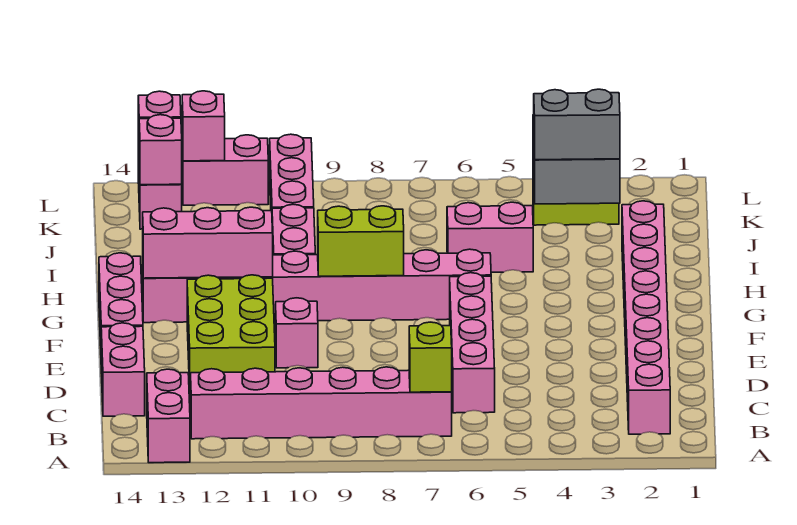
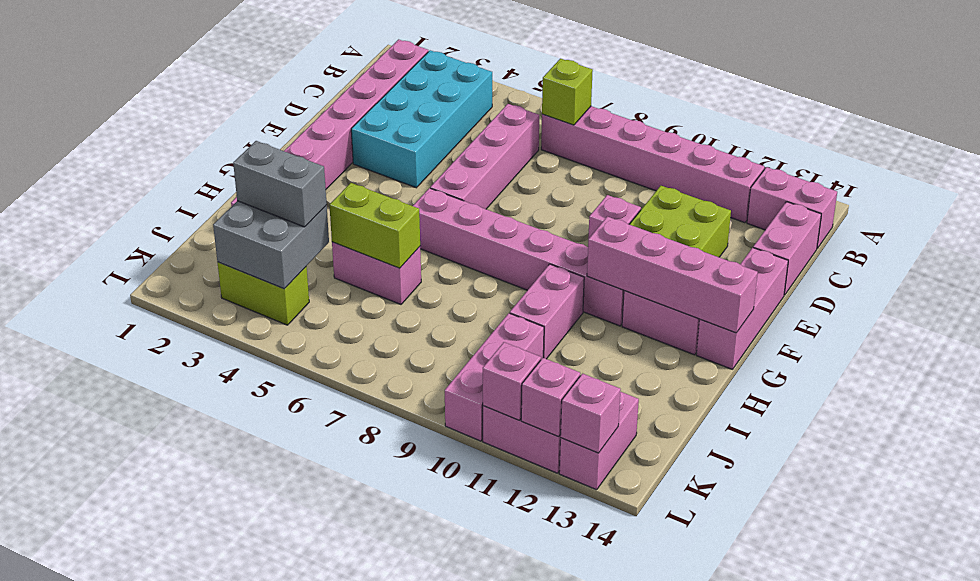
pink brick A13:B13 level 1 -> pink brick B13:B14 level 1
none -> cyan brick B3:E4 level 1
lime brick G8:G9 level 2 -> lime brick I5:I6 level 2
pink brick G11:G13 level 2 -> pink brick G11:G14 level 2
pink brick K13 level 2 -> pink brick L11 level 2

